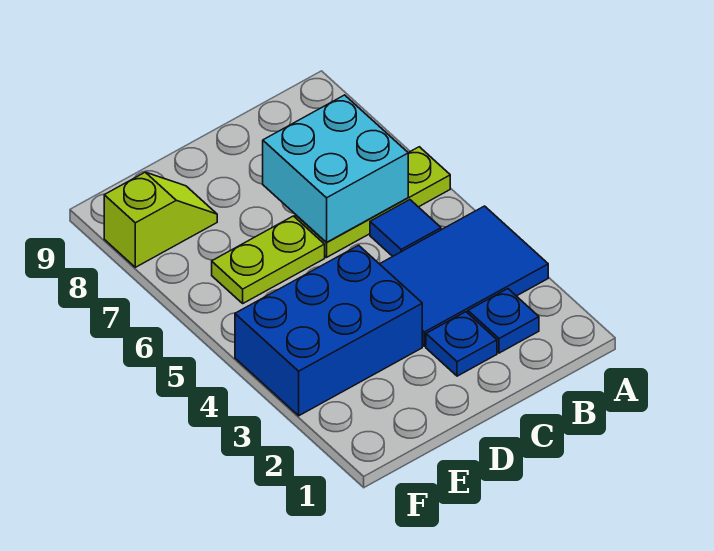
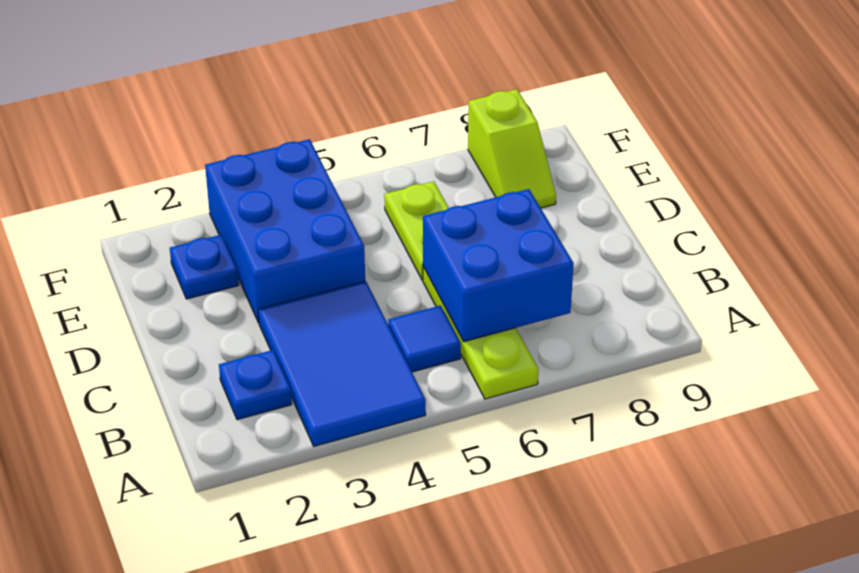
cyan brick B6:C7 level 2 -> blue brick B6:C7 level 2
blue plate C2 level 1 -> blue plate E2 level 1

